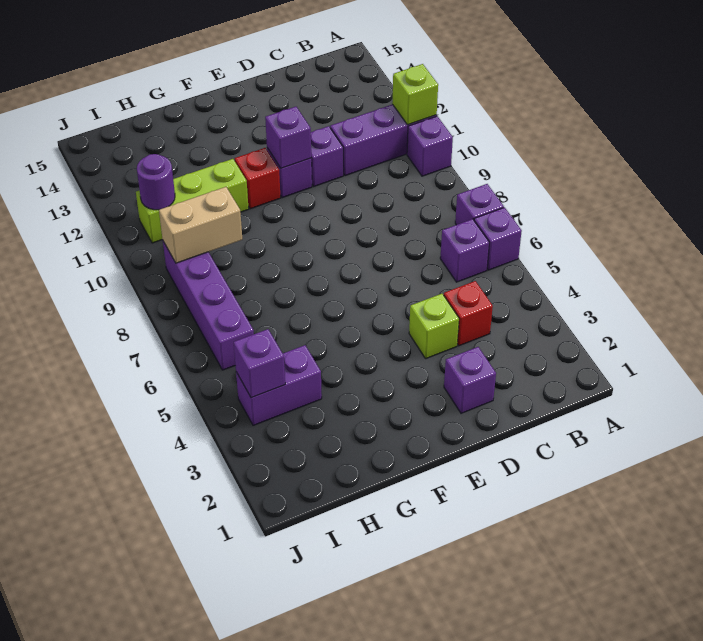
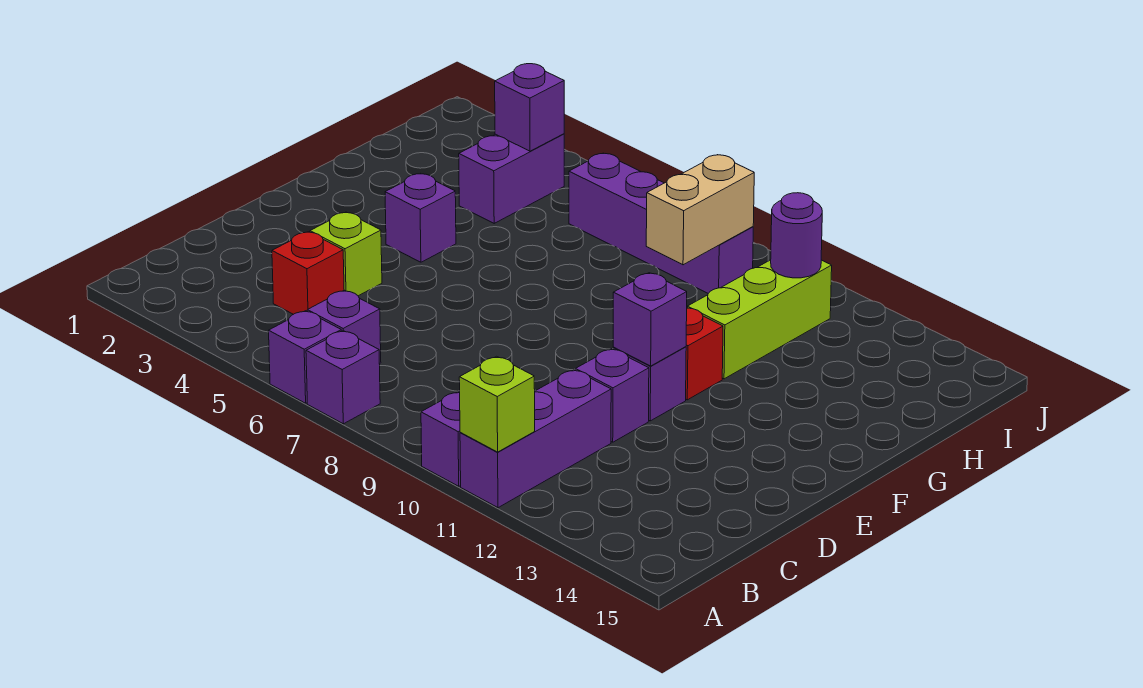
purple brick D2 level 1 -> purple brick F4 level 1

